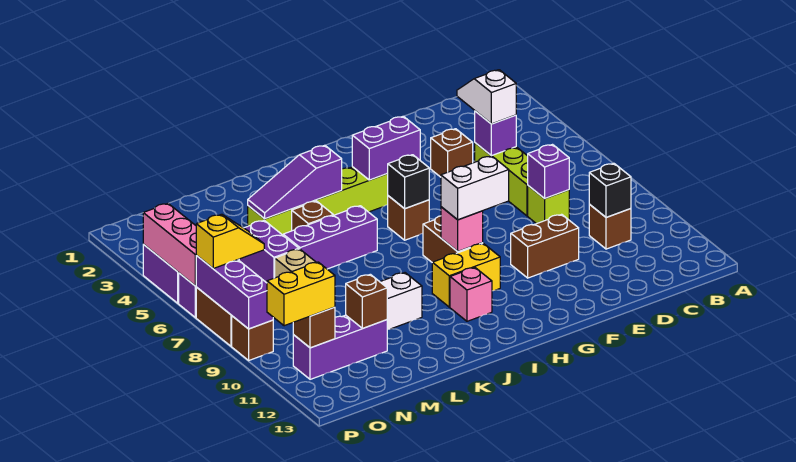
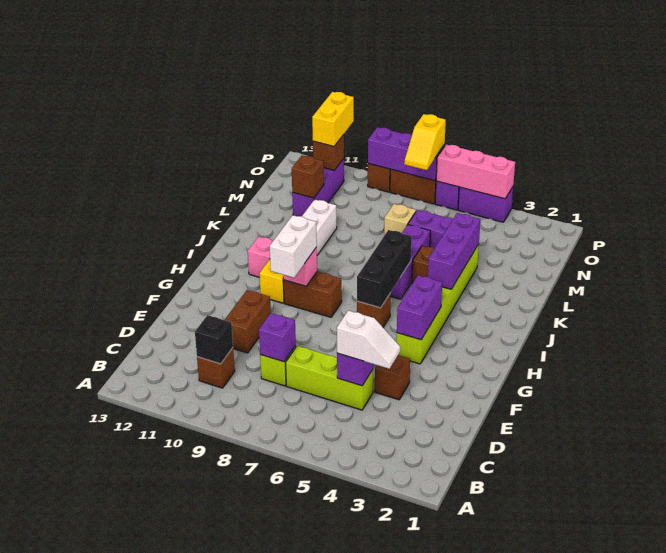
black brick H6 level 2 -> black brick H6:J6 level 2
purple slope J4:L4 level 2 top J -> purple brick J4:L4 level 2

